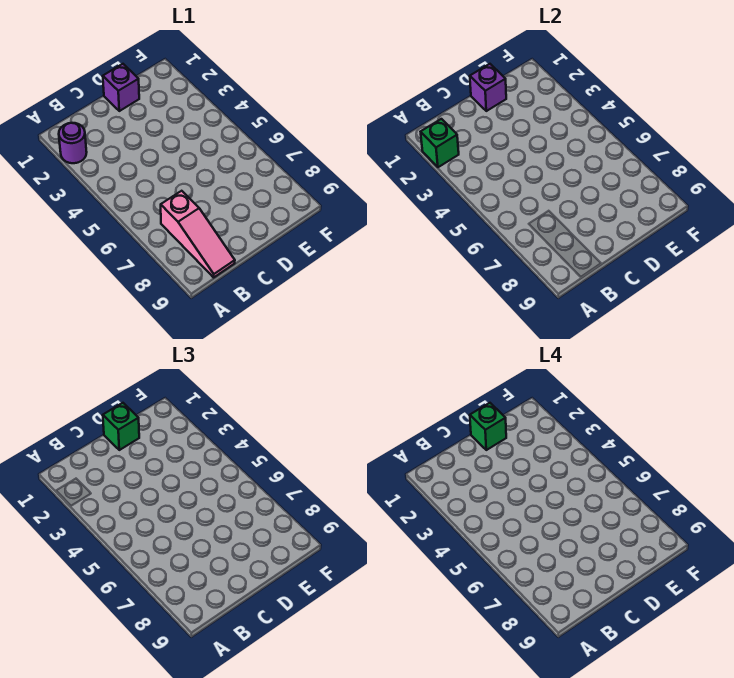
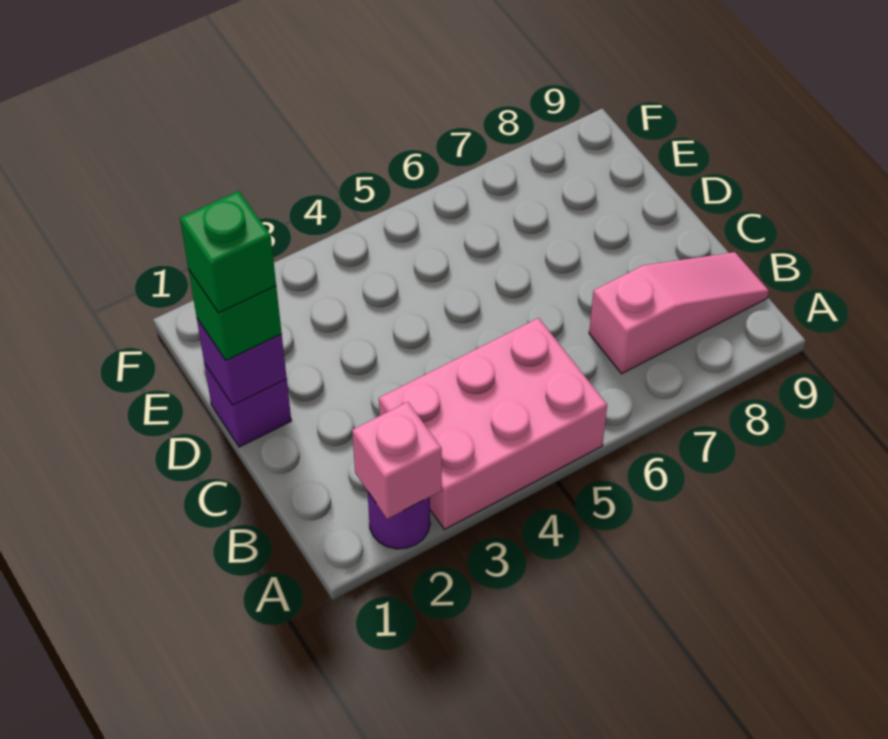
green brick A2 level 2 -> pink brick A2 level 2
none -> pink brick A3:B5 level 1

